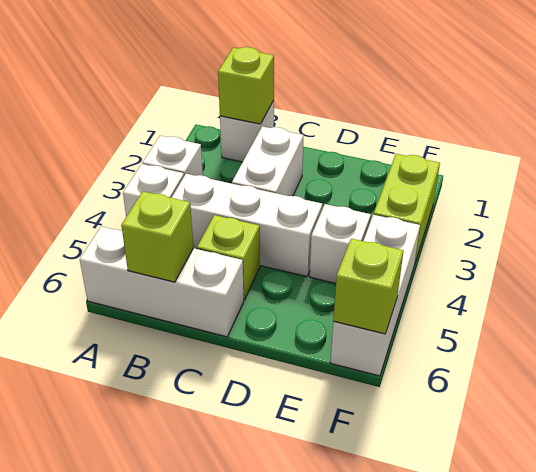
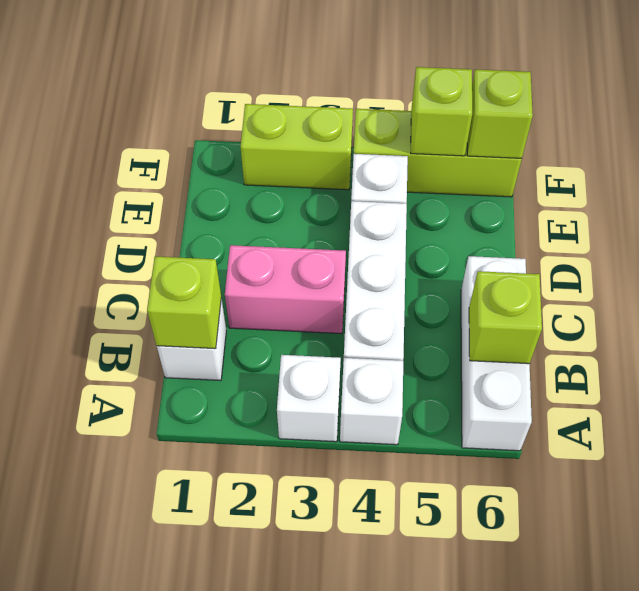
white brick C2:C3 level 1 -> pink brick C2:C3 level 1
lime brick C5 level 1 -> lime brick F5 level 2
white brick F4:F6 level 1 -> lime brick F4:F6 level 1

